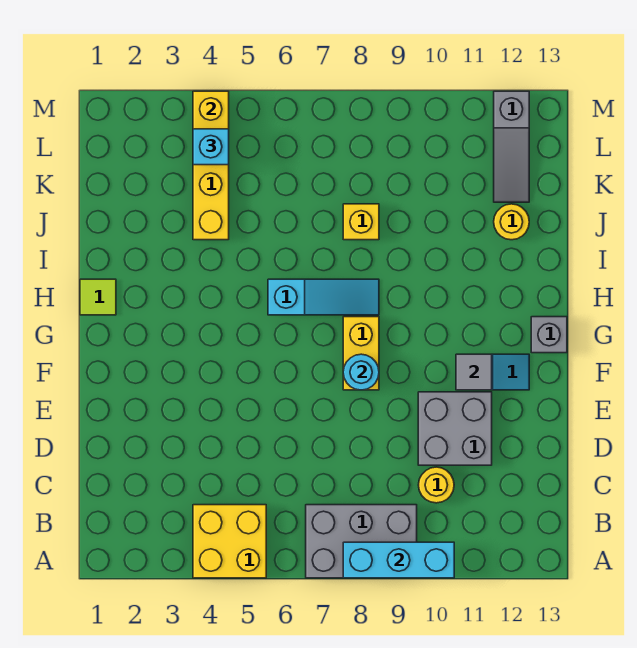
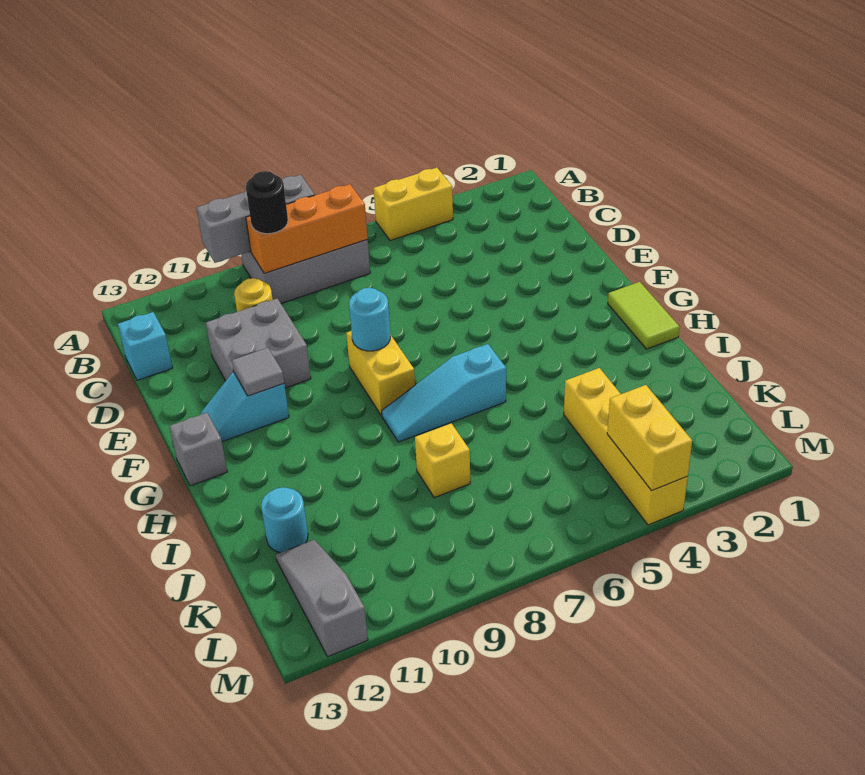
yellow brick A4:B5 level 1 -> yellow brick A4:A5 level 1
cyan brick A8:A10 level 2 -> grey brick A8:A10 level 2
none -> orange brick B7:B9 level 2
none -> black round brick B9 level 3
lime tile H1 level 1 -> lime tile G1:H1 level 1
yellow round brick J12 level 1 -> cyan round brick J12 level 1
cyan brick L4 level 3 -> cyan brick C13 level 1

